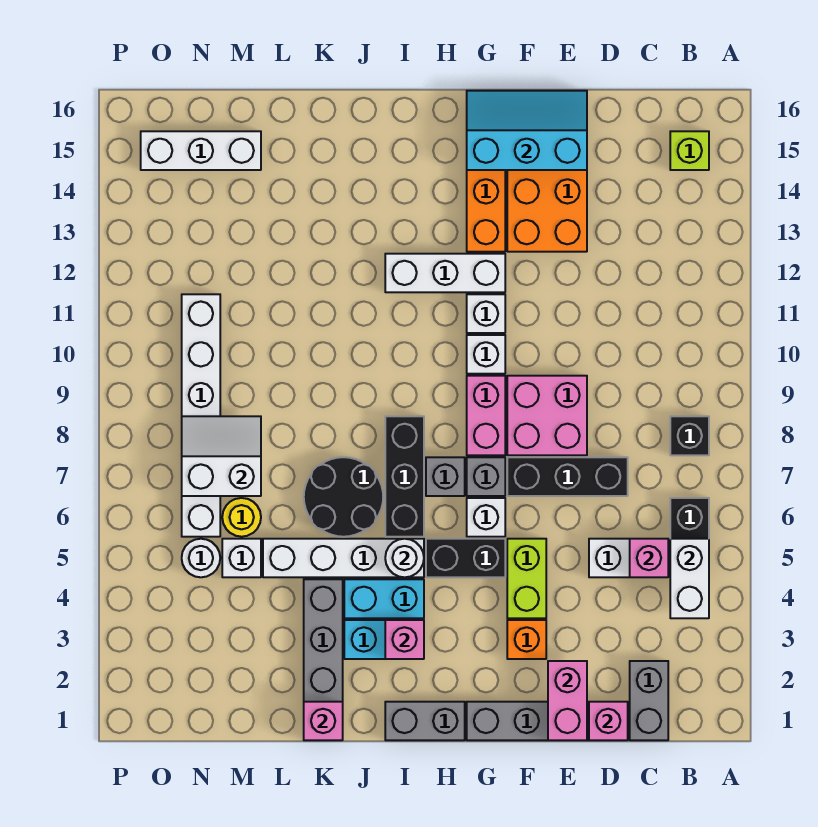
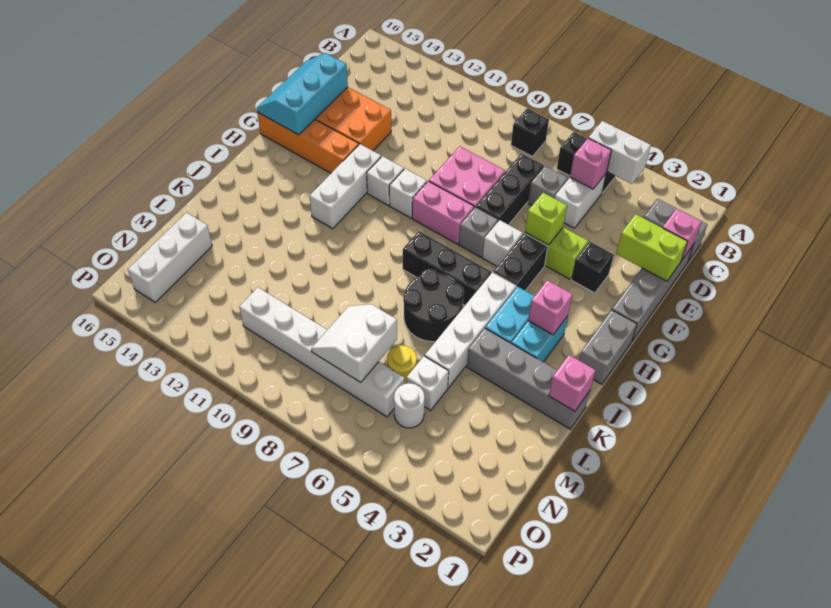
lime brick B15 level 1 -> lime brick F5 level 2
pink brick E1:E2 level 2 -> lime brick E1:E2 level 2
orange brick F3 level 1 -> black brick F3 level 1
grey brick H7 level 1 -> grey brick D6 level 1
white round brick I5 level 2 -> none

